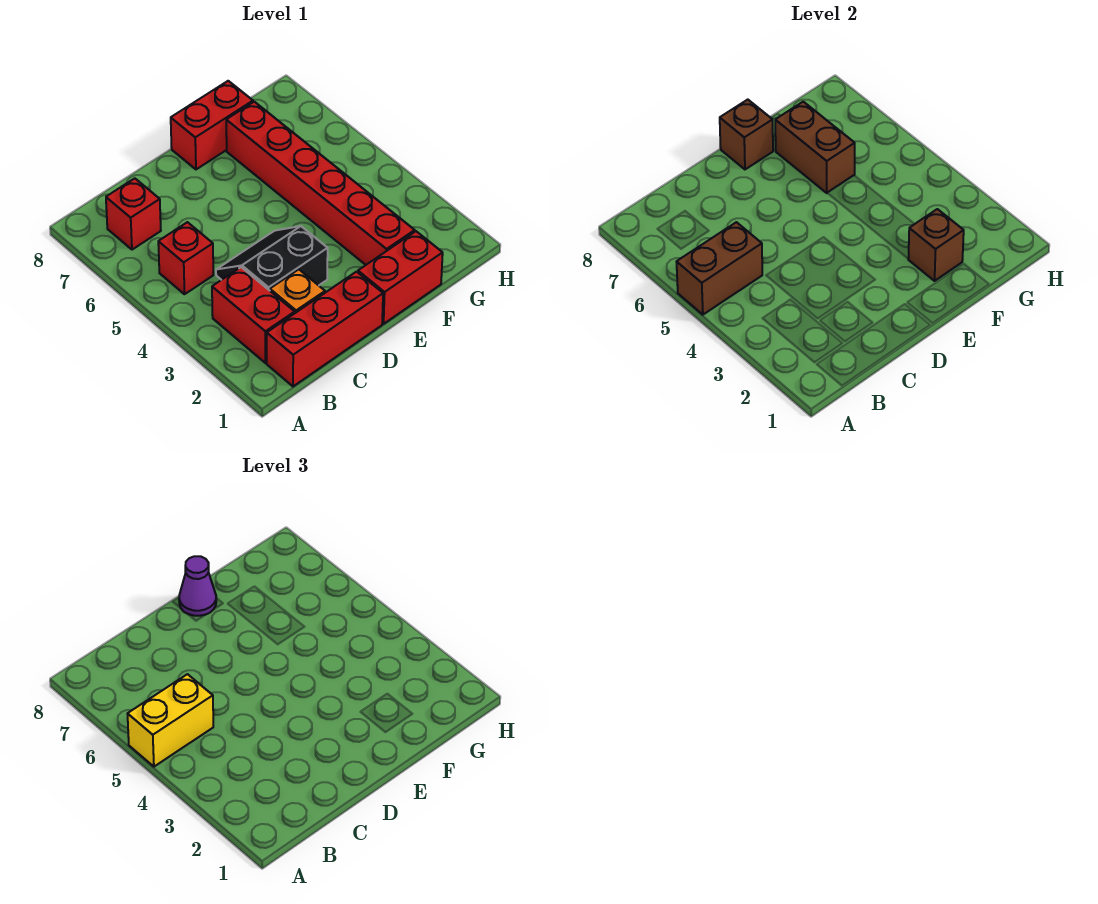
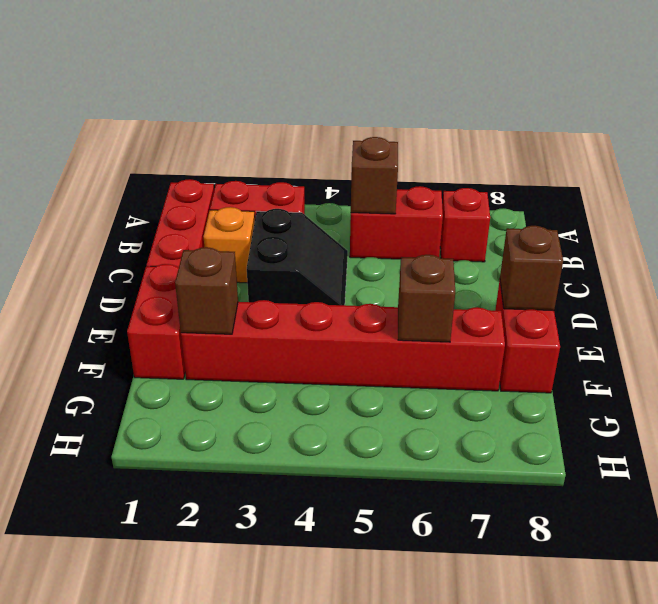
brown brick A5:B5 level 2 -> brown brick B5 level 2
yellow brick A5:B5 level 3 -> none
red brick B5 level 1 -> red brick B5:B6 level 1
purple cone E8 level 3 -> none
brown brick F6:F7 level 2 -> brown brick F6 level 2

